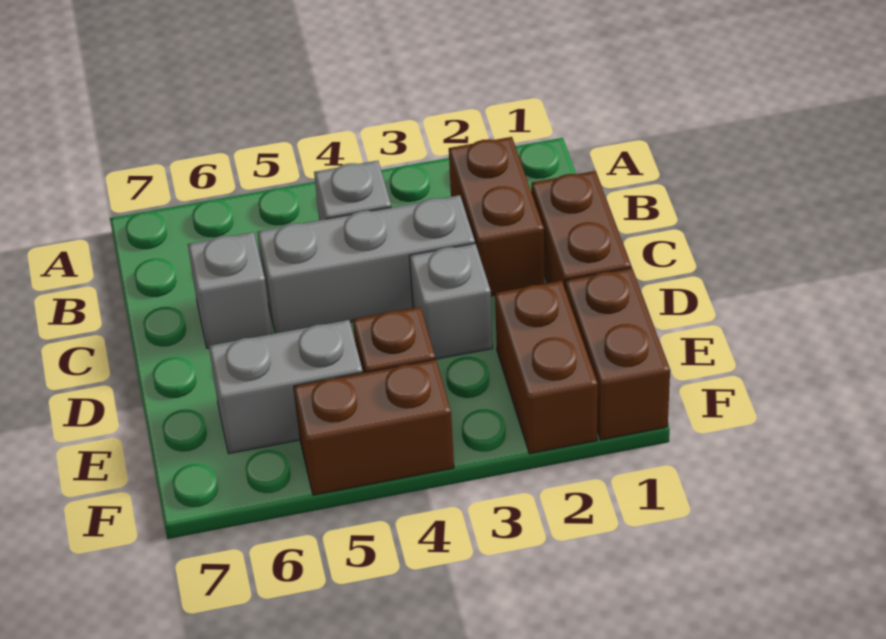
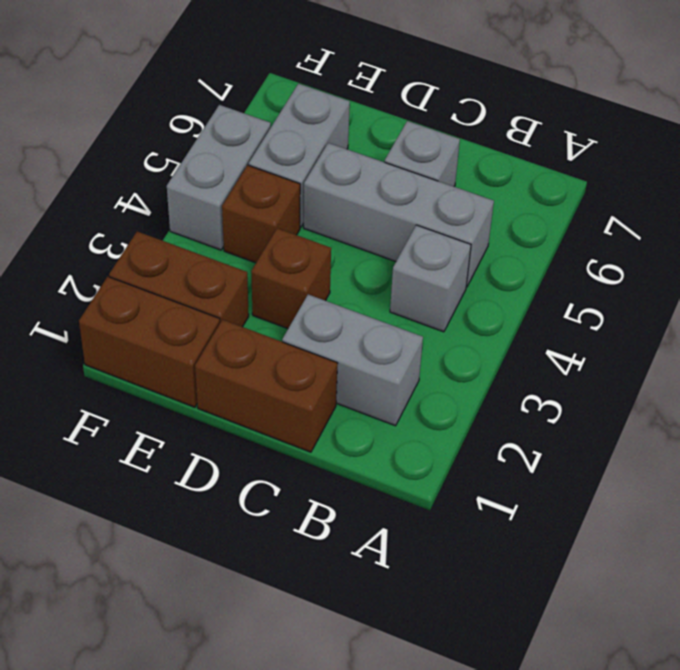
brown brick B2:C2 level 1 -> grey brick B2:C2 level 1
grey brick C3:C5 level 1 -> grey brick B5:D5 level 1
grey brick D3 level 1 -> brown brick D3 level 1
brown brick F4:F5 level 1 -> grey brick F4:F5 level 1

